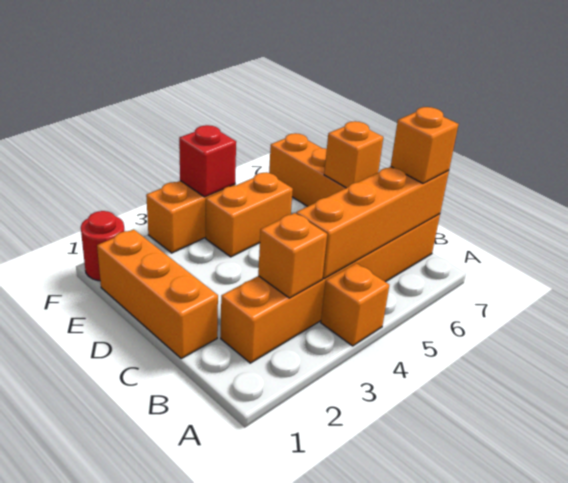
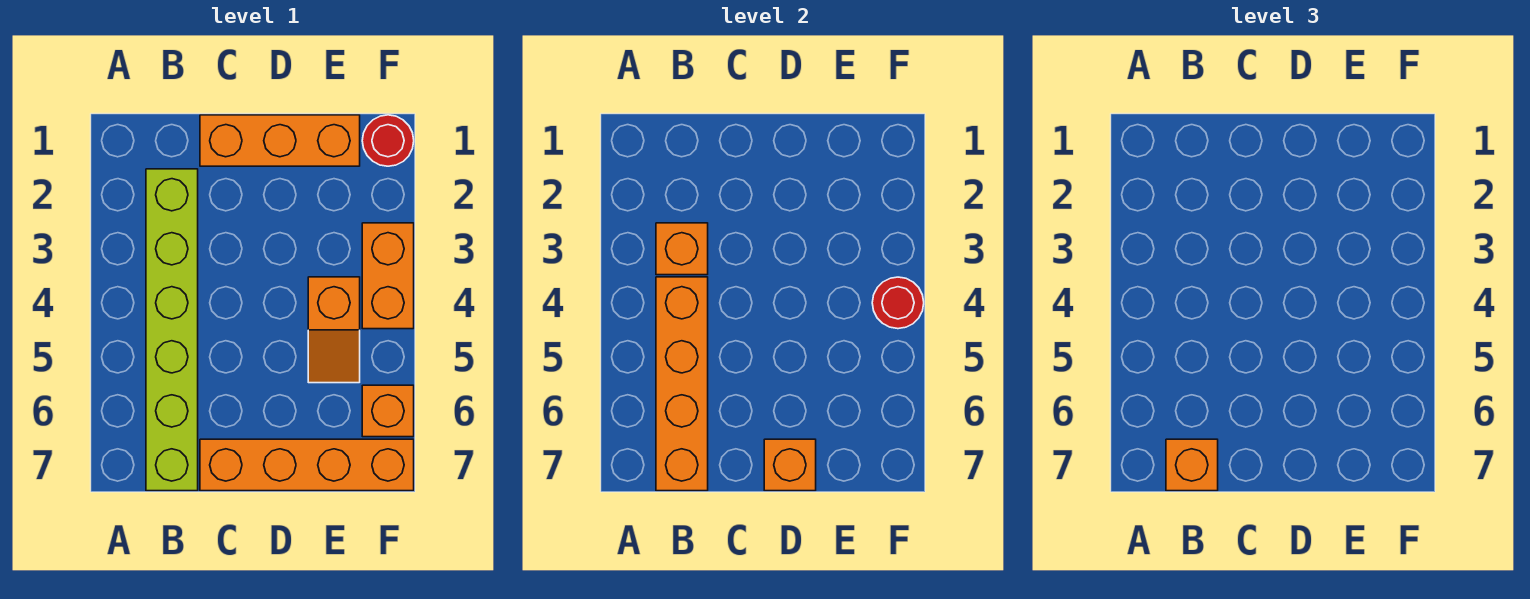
orange brick A4 level 1 -> orange brick F6 level 1
orange brick B2:B7 level 1 -> lime brick B2:B7 level 1
orange brick E4:E5 level 1 -> orange slope E4:E5 level 1 top 4
red brick F4 level 2 -> red round brick F4 level 2

